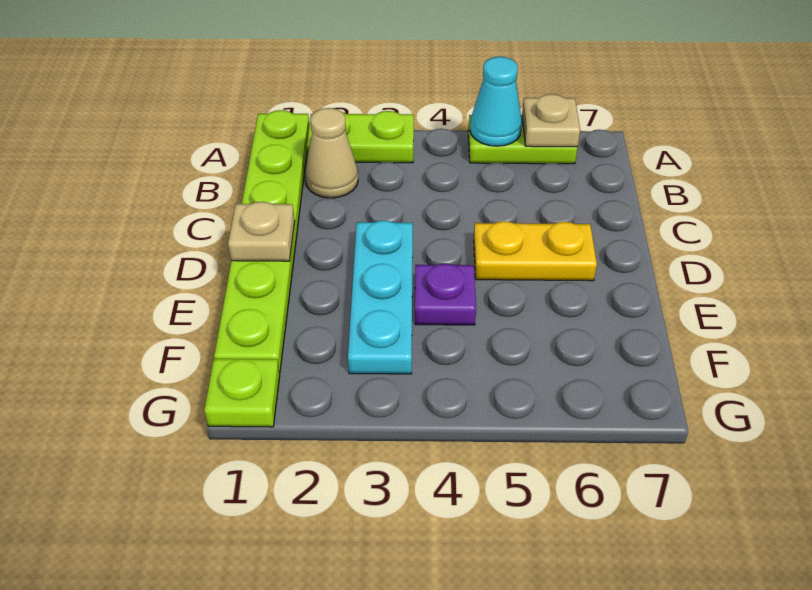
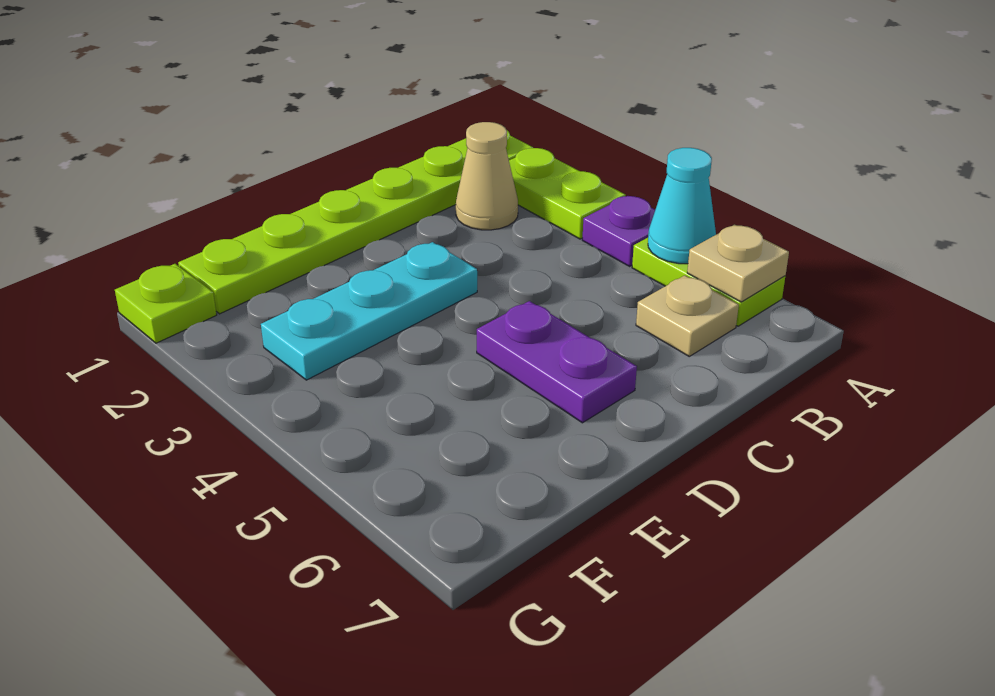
tan plate D1 level 2 -> tan plate B6 level 1
yellow plate D5:D6 level 1 -> purple plate D5:D6 level 1
purple plate E4 level 1 -> purple plate A4 level 1

